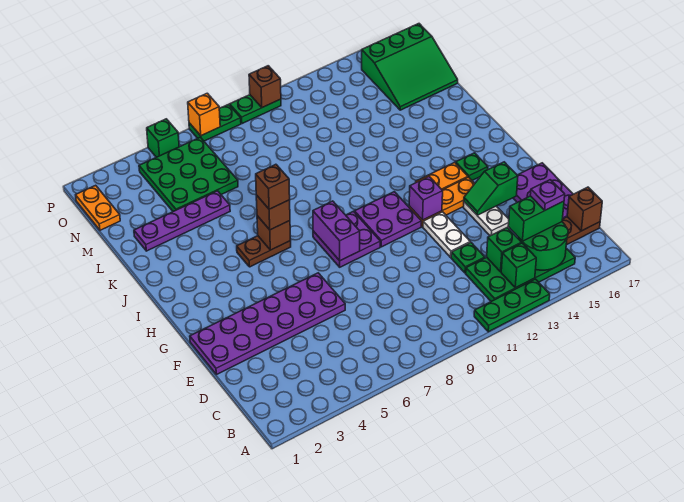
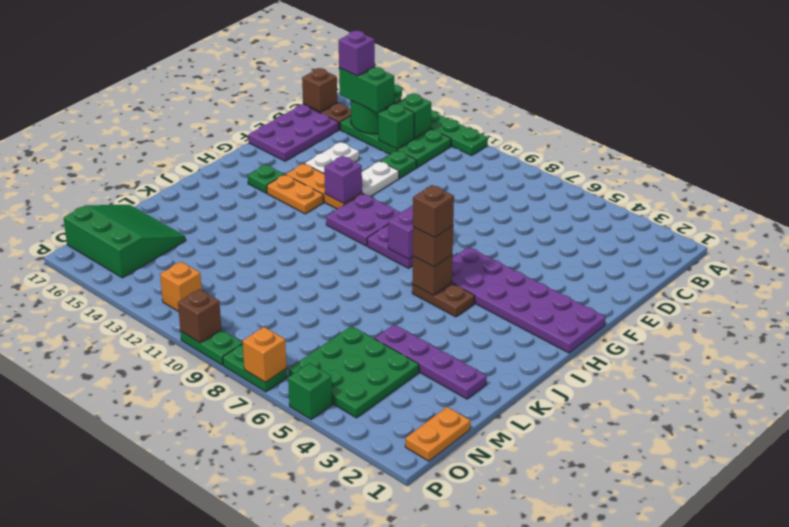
purple plate C15 level 4 -> purple brick C15 level 4
purple plate E1:F6 level 1 -> purple plate G1:H6 level 1
green slope F14:F15 level 2 top 15 -> none
none -> orange brick O12 level 1

